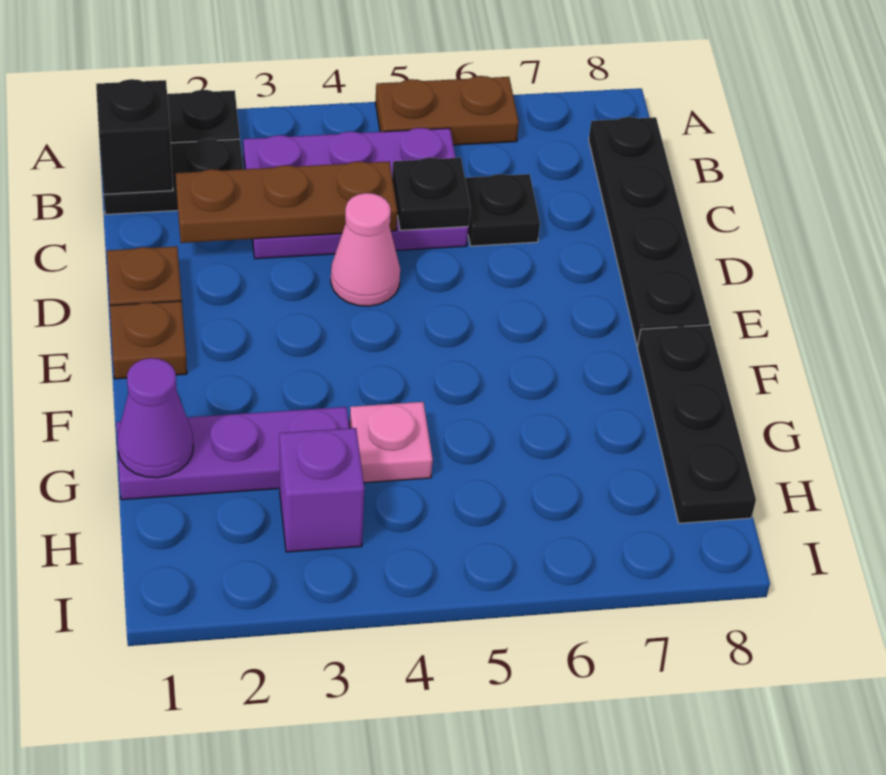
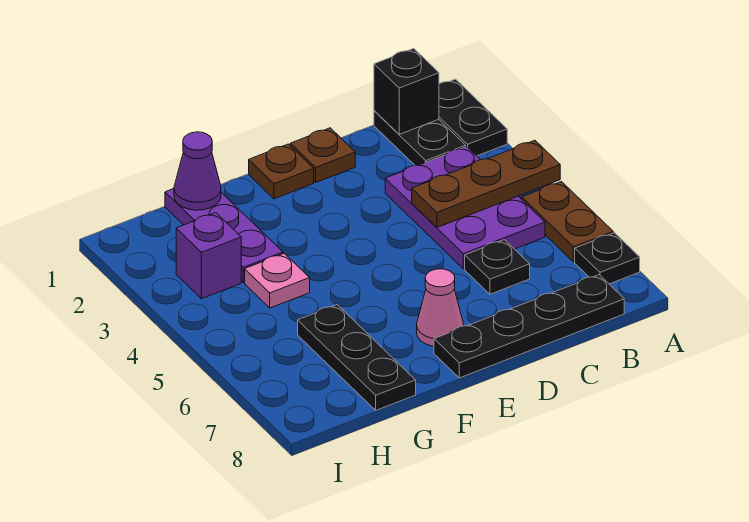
brown plate C2:C4 level 2 -> brown plate A4:C4 level 2
black plate C5 level 2 -> black plate A7 level 1
pink cone D4 level 1 -> pink cone E7 level 1
black plate F8:H8 level 1 -> black plate G6:G8 level 1

